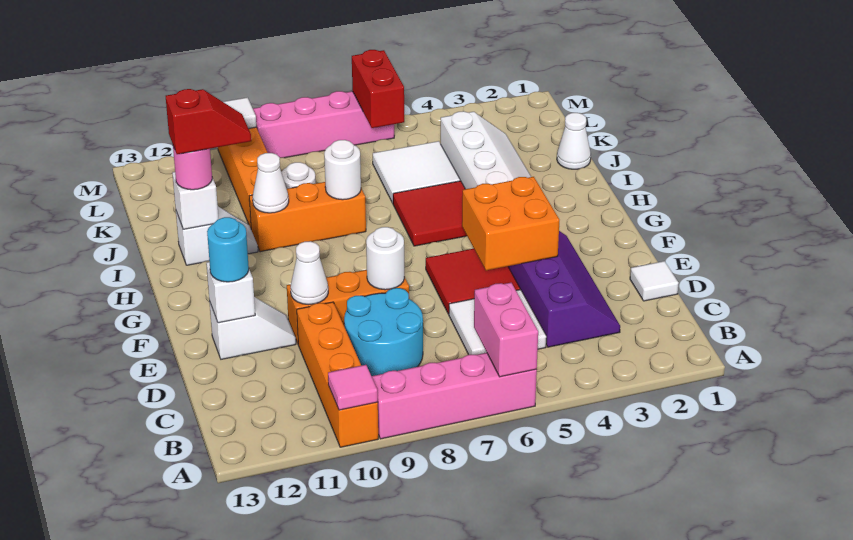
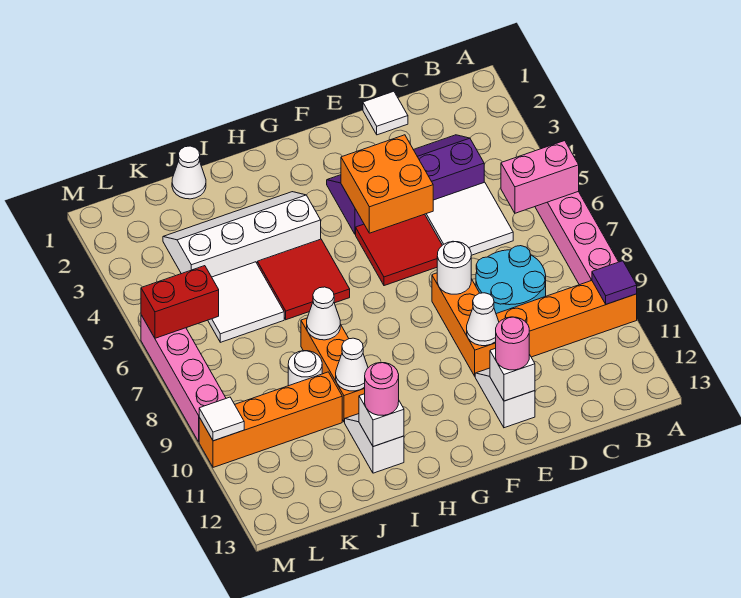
pink tile A10 level 2 -> purple tile A10 level 2
cyan round brick E12 level 3 -> pink round brick E12 level 3
white round brick I8 level 2 -> white cone I8 level 2
red slope I11:I12 level 4 top 12 -> none

